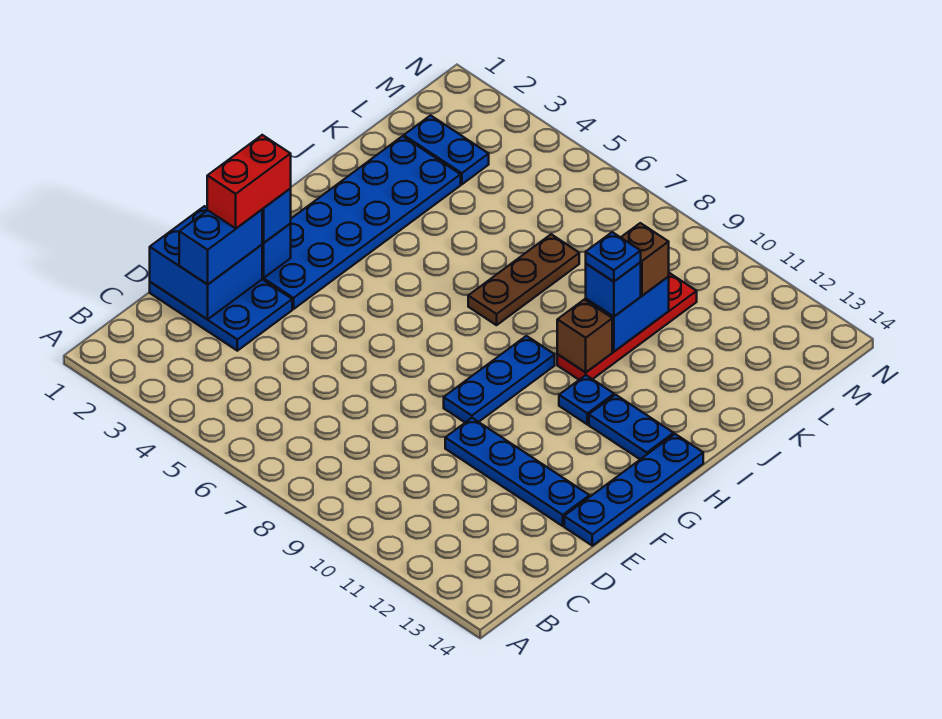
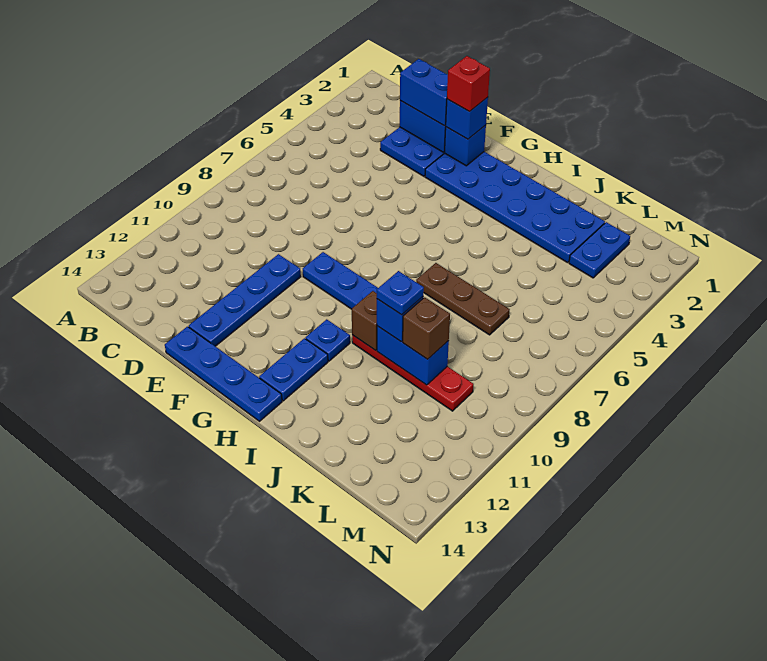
red brick E2:F2 level 4 -> red brick F2 level 4

